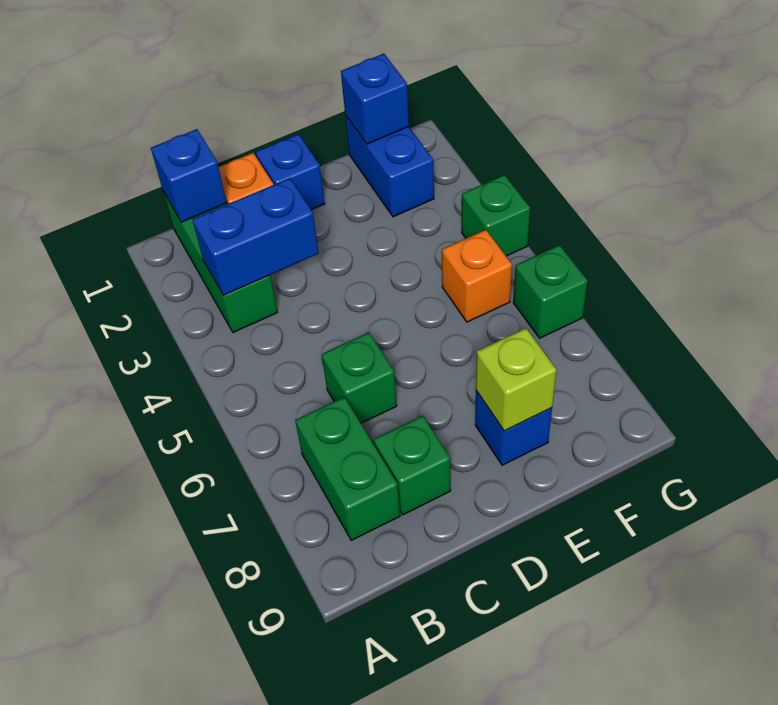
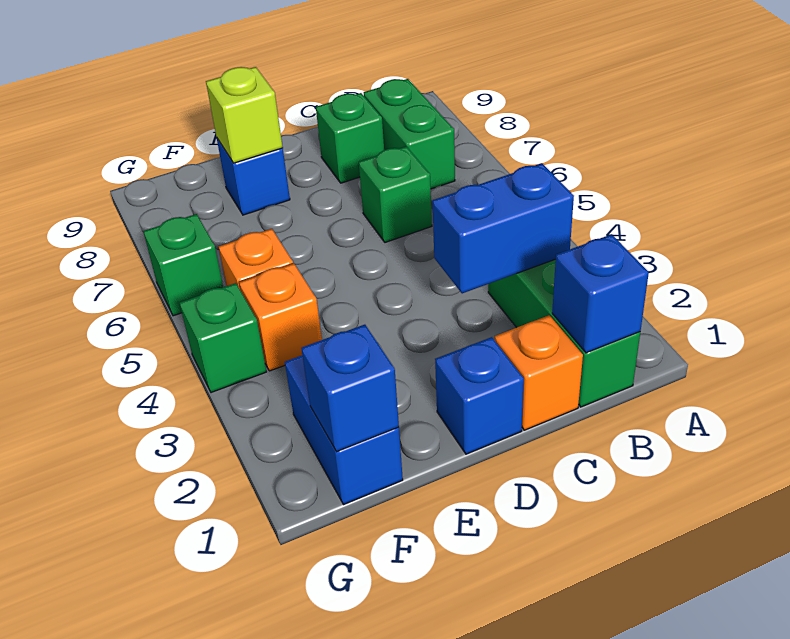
none -> orange brick F4 level 1

